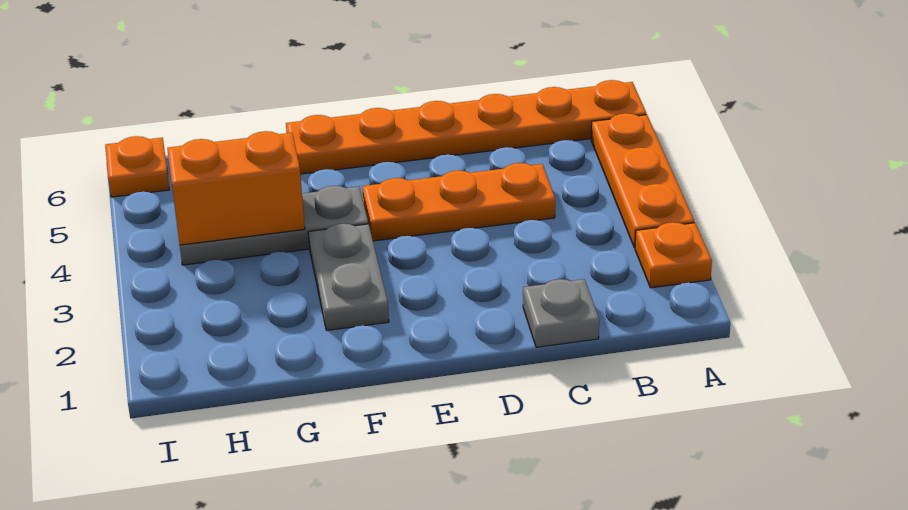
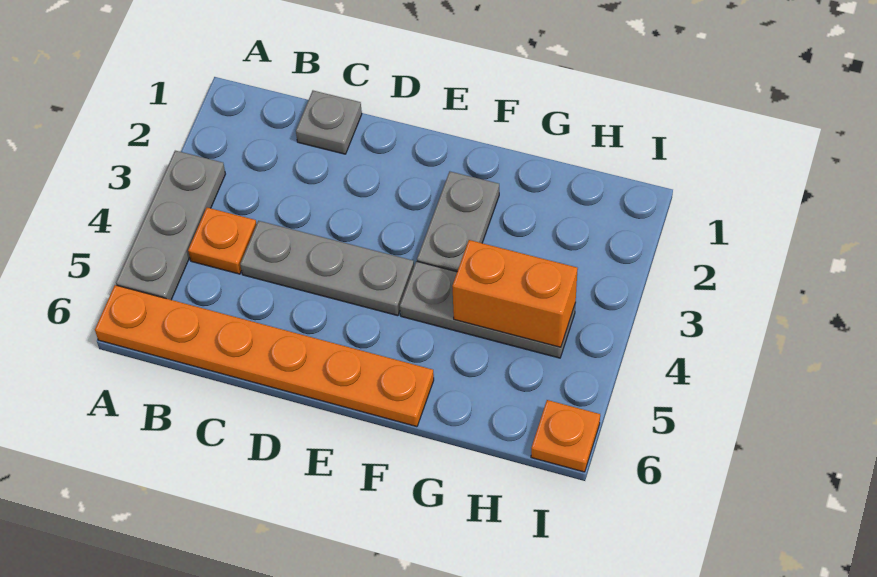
orange plate A2 level 1 -> orange plate B4 level 1
orange plate A3:A5 level 1 -> grey plate A3:A5 level 1
orange plate C4:E4 level 1 -> grey plate C4:E4 level 1

